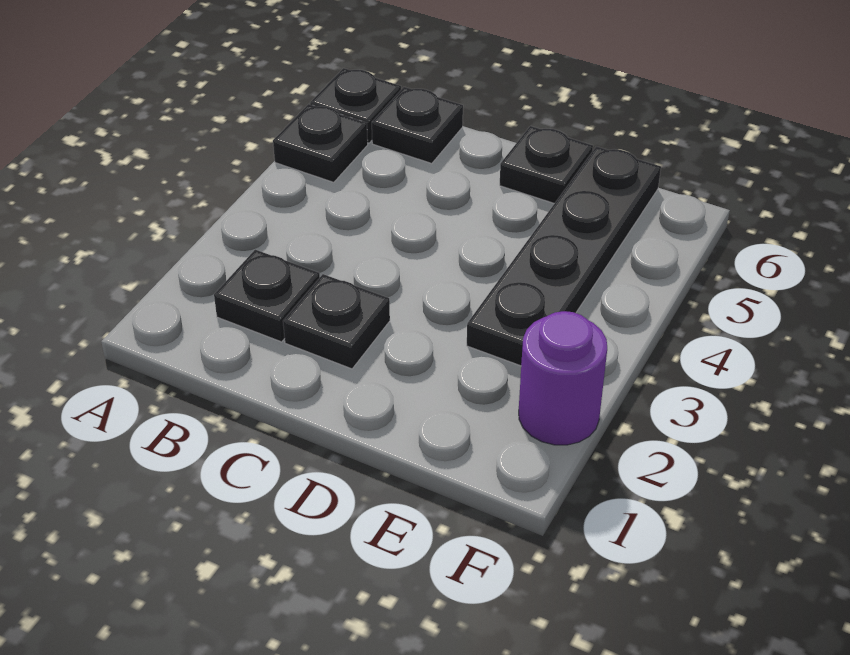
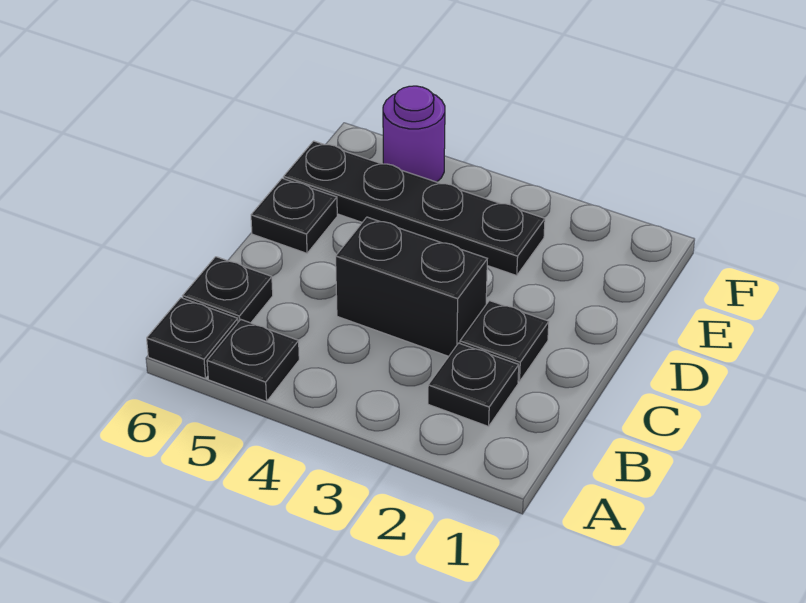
none -> black brick C3:C4 level 1
purple round brick F2 level 1 -> purple round brick F5 level 1

